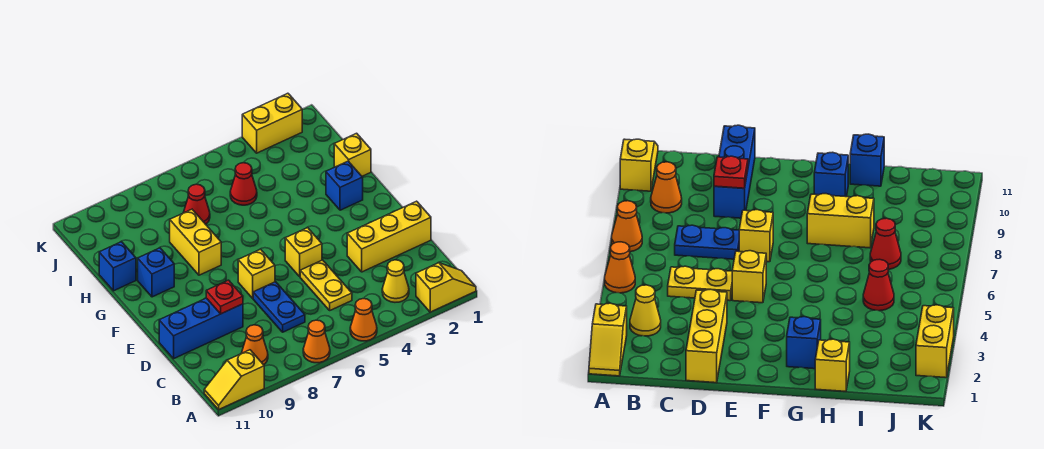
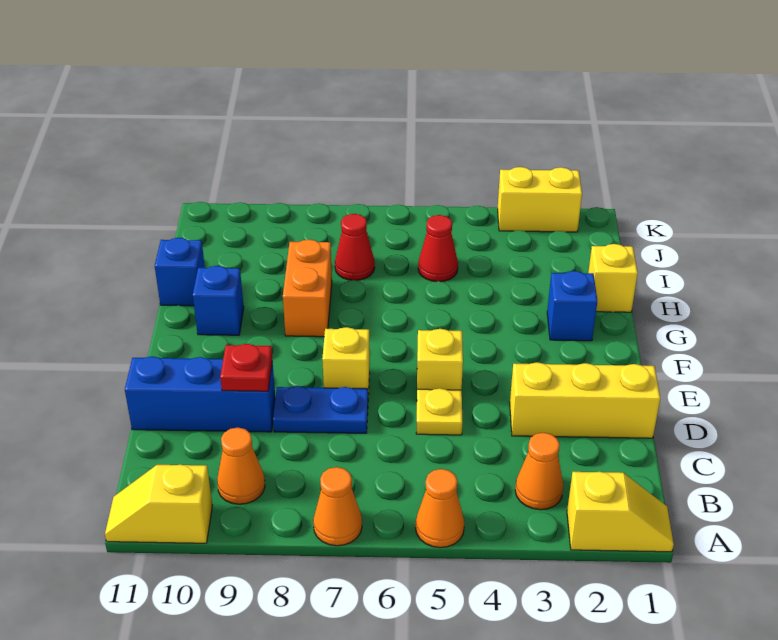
yellow cone B3 level 1 -> orange cone B3 level 1
yellow plate C5:D5 level 1 -> yellow plate D5 level 1
blue plate C7:D7 level 1 -> blue plate D7:D8 level 1
yellow brick G8:H8 level 1 -> orange brick G8:H8 level 1

